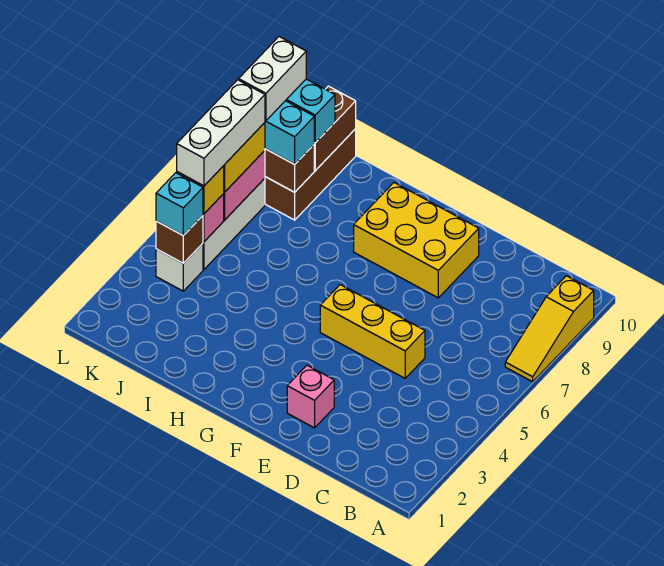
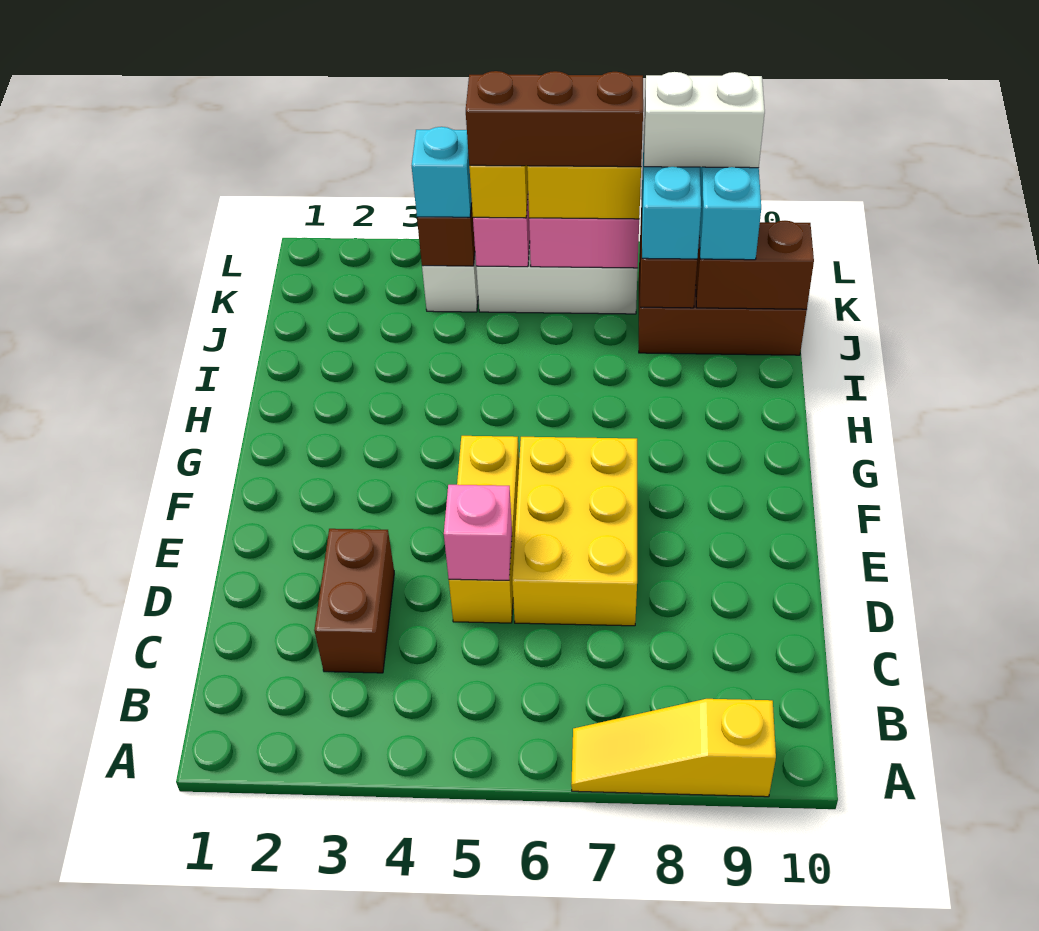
none -> brown brick C3:D3 level 1
pink brick E2 level 1 -> pink brick D5 level 2
yellow brick E8:G9 level 1 -> yellow brick D6:F7 level 1
white brick K5:K7 level 4 -> brown brick K5:K7 level 4

